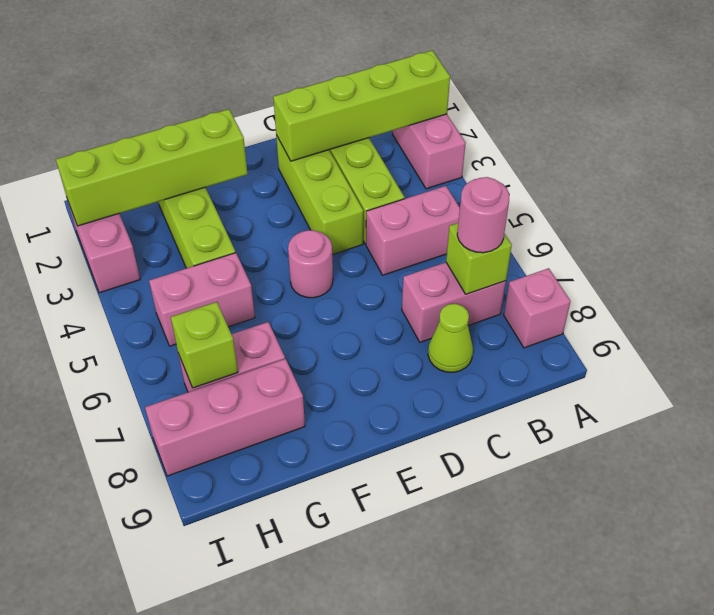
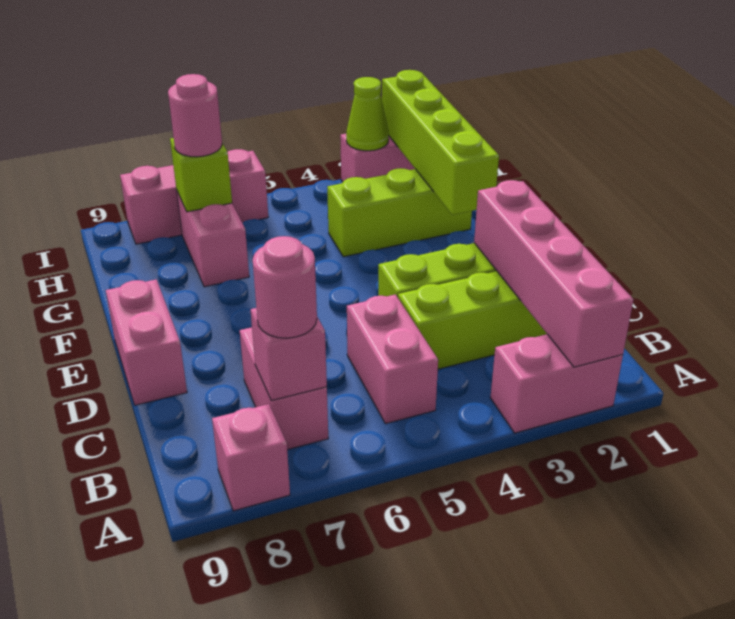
lime brick A2:D2 level 2 -> pink brick A2:D2 level 2
lime brick B7 level 2 -> pink brick B7 level 2
lime cone C8 level 1 -> lime cone I3 level 2
pink round brick E5 level 1 -> pink round brick H7 level 3
pink brick G5:H5 level 1 -> pink brick D9:E9 level 1
pink brick G8:I8 level 1 -> pink brick I6:I8 level 1

